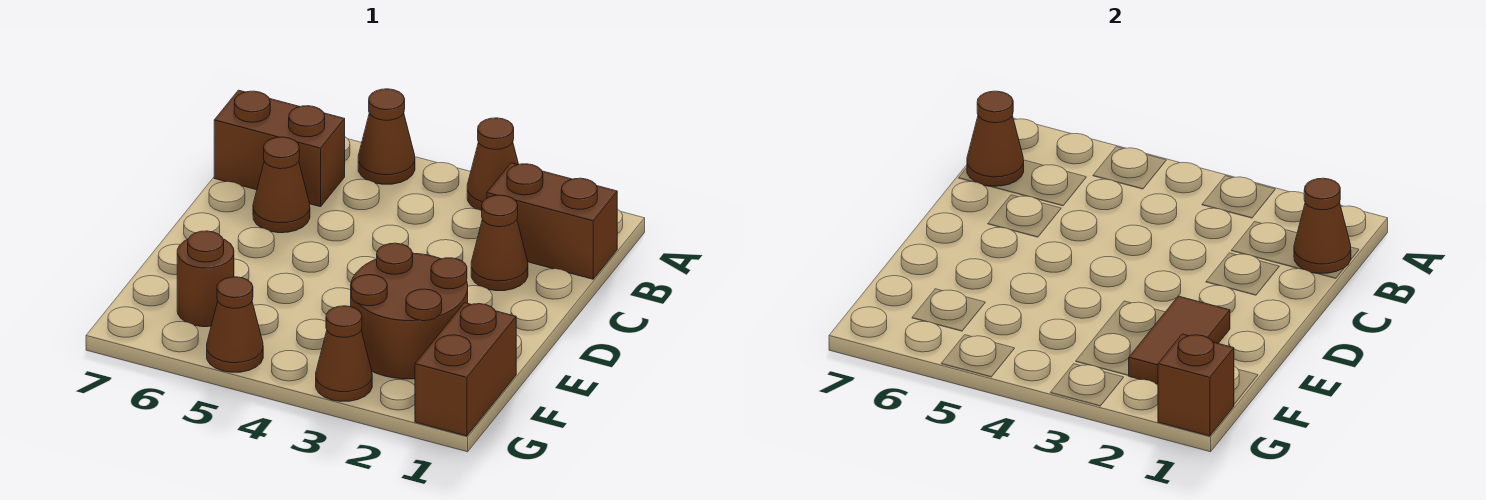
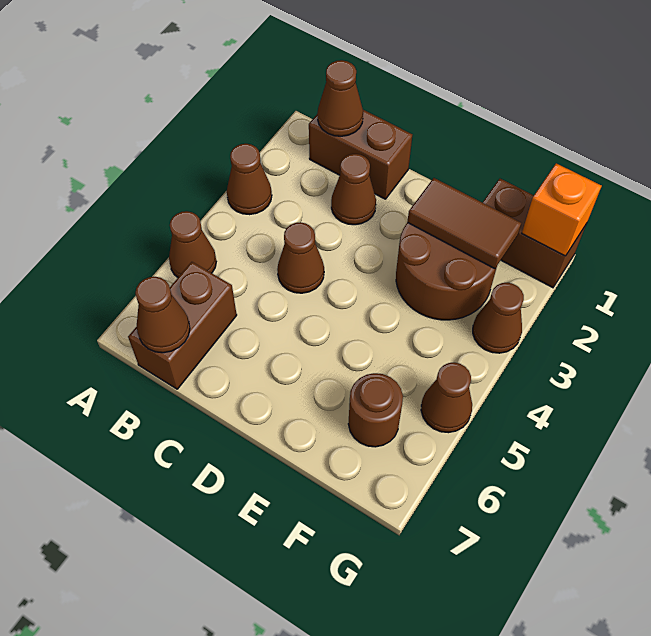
brown brick B1:B2 level 1 -> brown brick B1:C1 level 1
brown cone C6 level 1 -> brown cone C4 level 1
brown brick G1 level 2 -> orange brick G1 level 2

